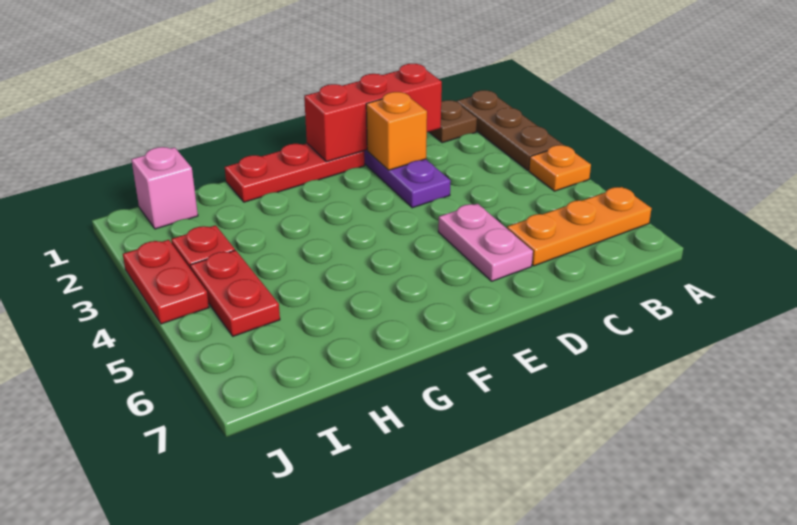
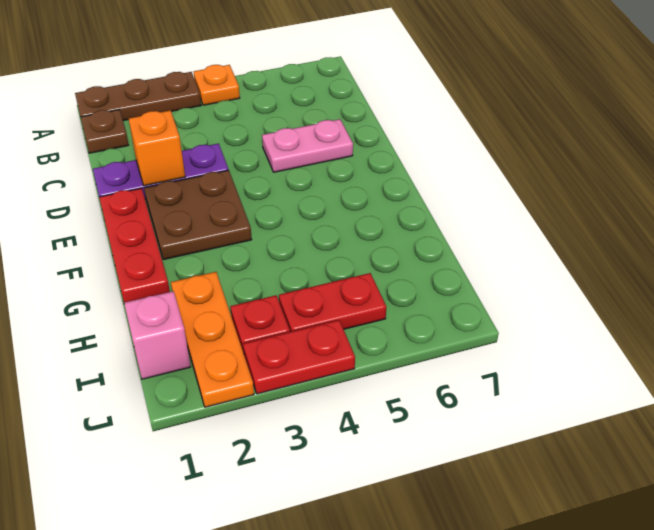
orange plate A6:C6 level 1 -> orange plate H2:J2 level 1
red brick C1:E1 level 2 -> none
none -> brown plate E2:F3 level 1

